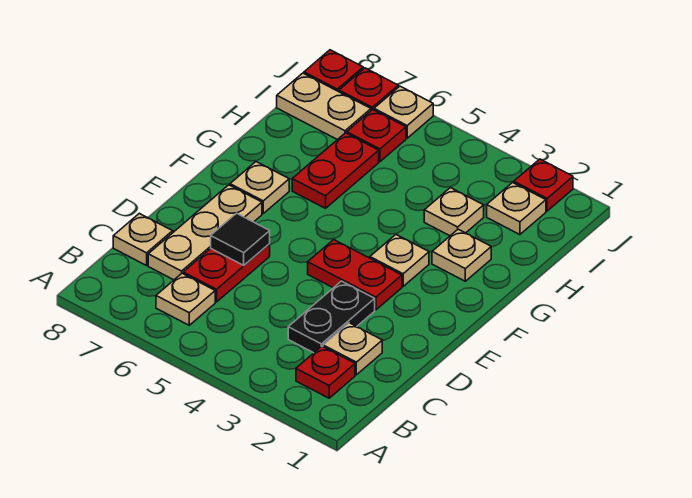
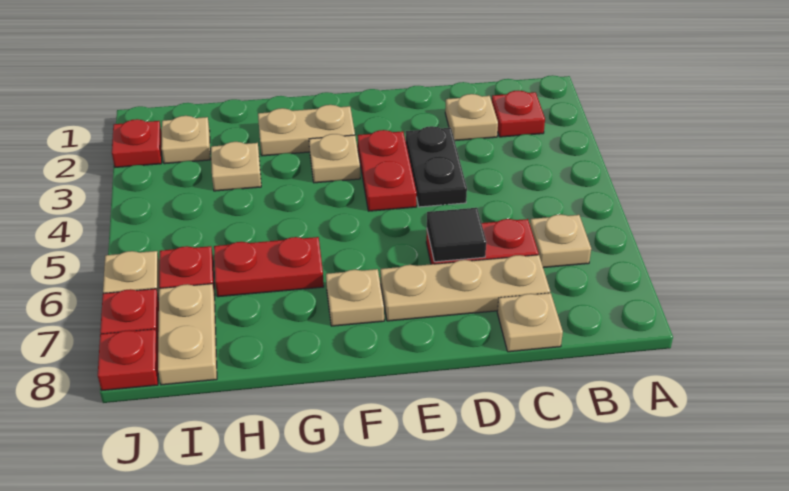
black plate C3:D3 level 1 -> black plate D3:D4 level 1
tan plate G2 level 1 -> tan plate F2:G2 level 1

